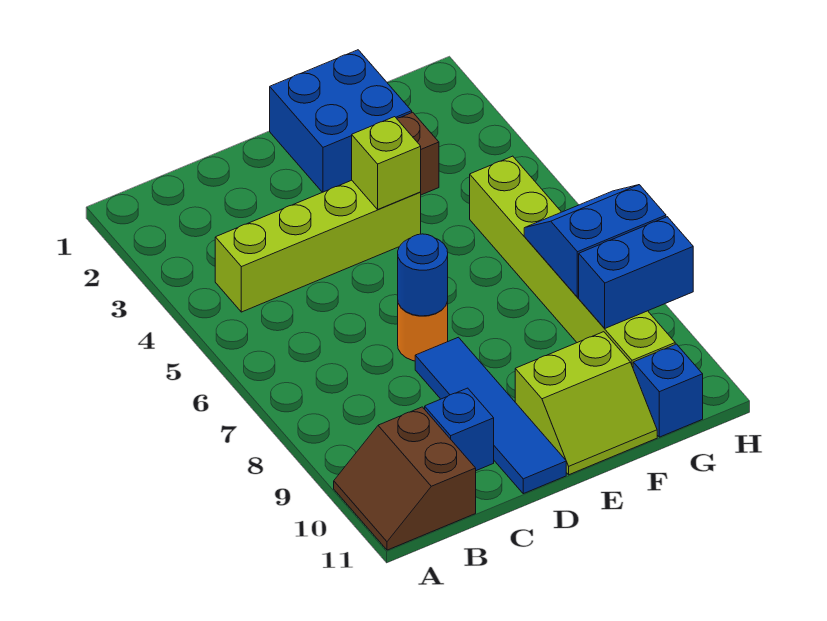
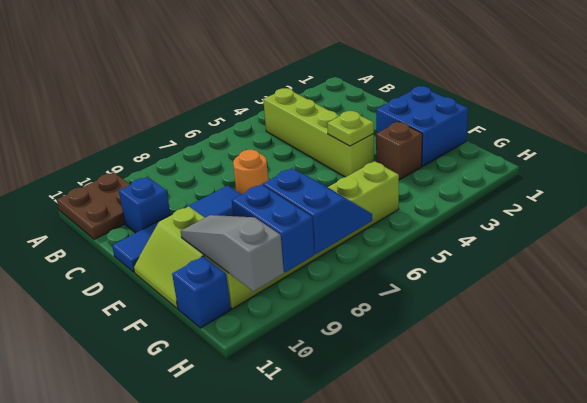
brown slope A10:B11 level 1 top B -> brown plate A10:B11 level 1
blue round brick D7 level 2 -> none
lime brick E4 level 2 -> lime plate E4 level 2
none -> grey slope F10:H10 level 2 top H

